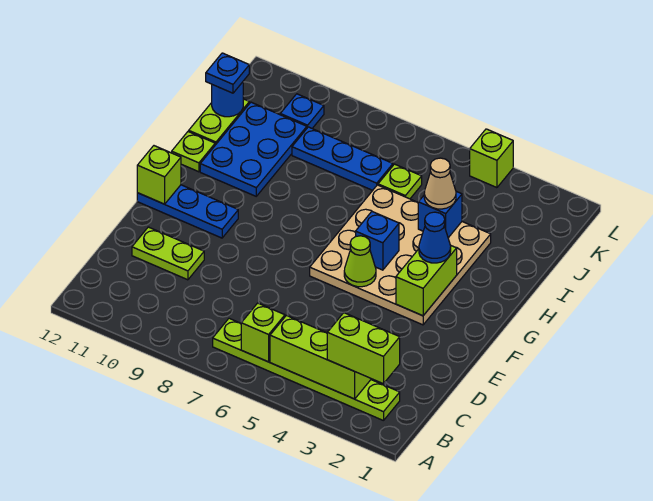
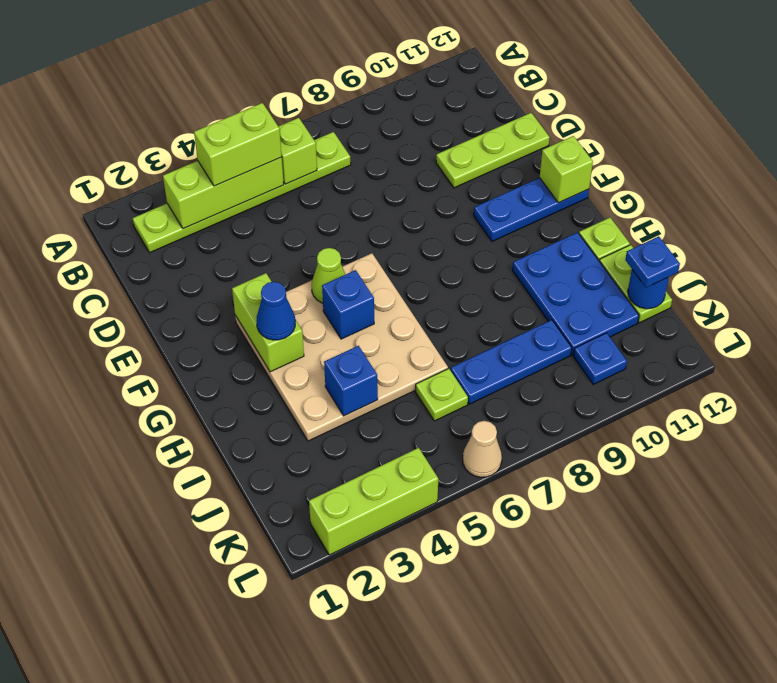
lime brick B2:B3 level 3 -> lime brick B4:B5 level 3
lime plate D10:D11 level 1 -> lime plate D10:D12 level 1
tan cone I4 level 3 -> tan cone L6 level 1
lime brick L4 level 1 -> lime brick L2:L4 level 1

